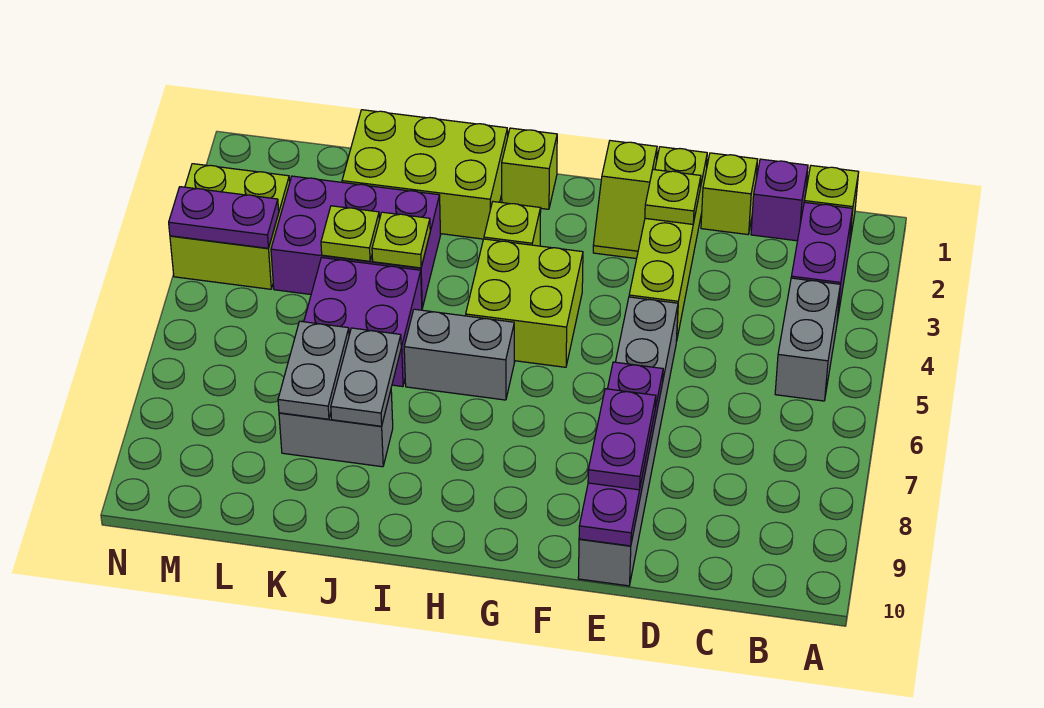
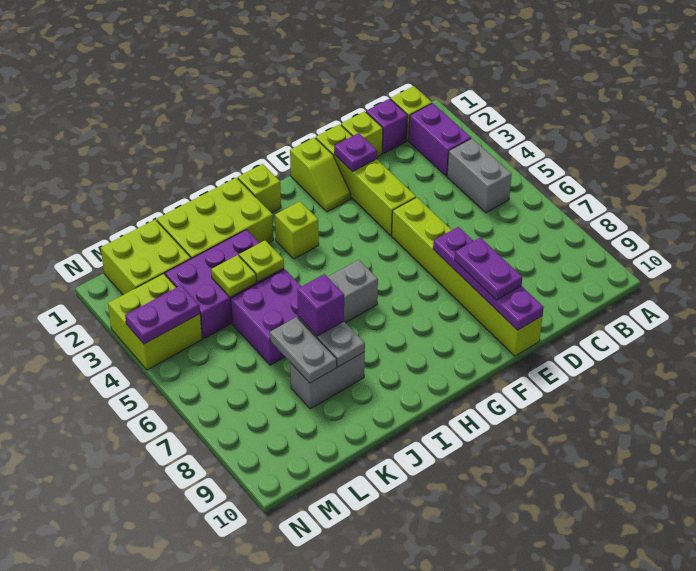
lime plate E2 level 2 -> purple plate E2 level 2
grey brick E5:E10 level 1 -> lime brick E5:E10 level 1
lime brick G4:H5 level 1 -> lime brick L1:M2 level 1
none -> purple brick J7 level 3

